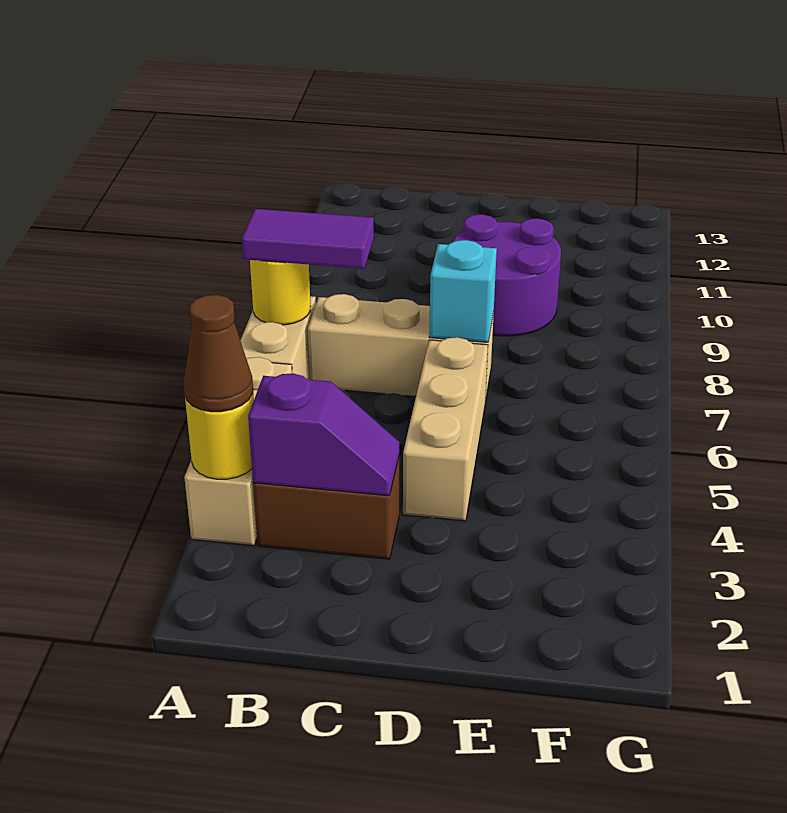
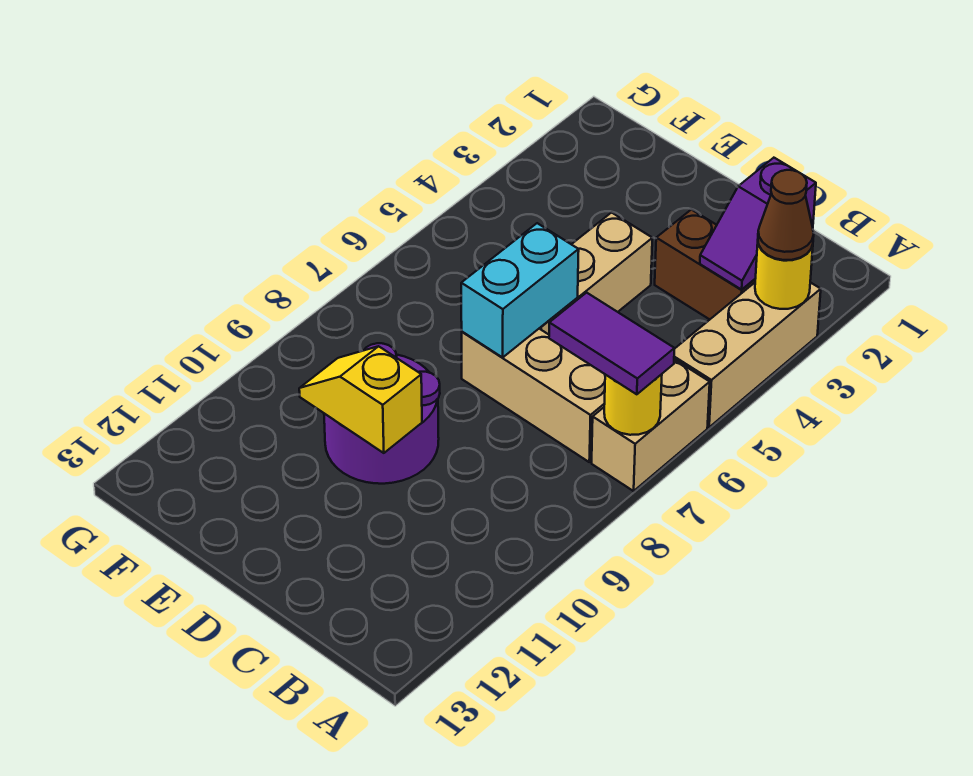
purple slope B3:C3 level 2 top B -> purple slope B2:B3 level 2 top 2
cyan brick D7 level 2 -> cyan brick D6:D7 level 2
none -> yellow slope D10:E10 level 2 top D

